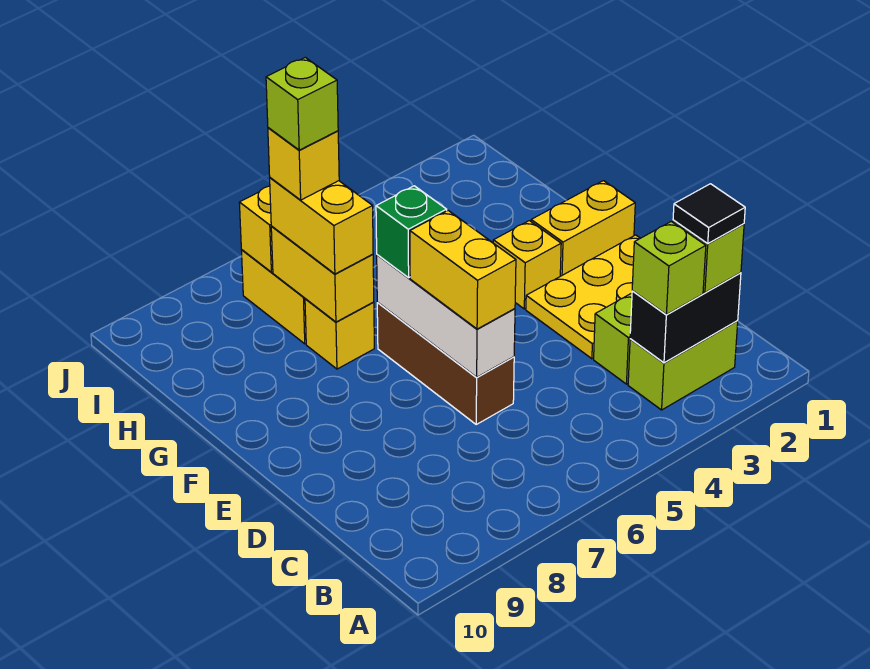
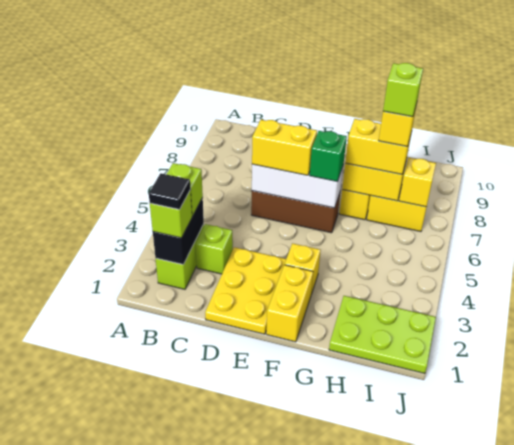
none -> lime plate H1:J2 level 1

